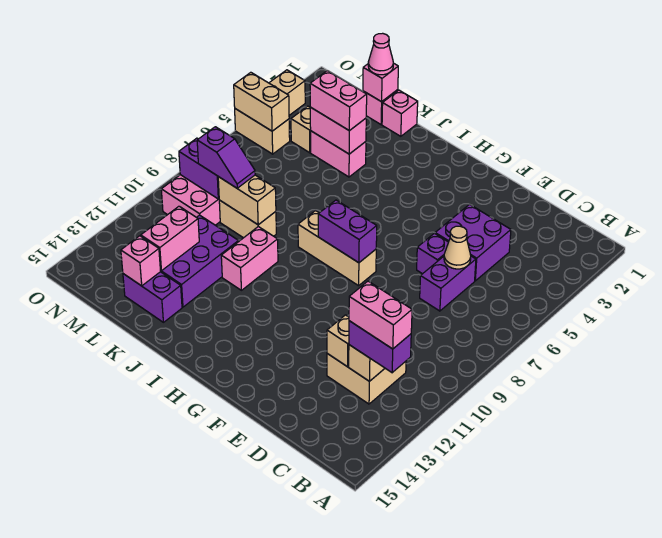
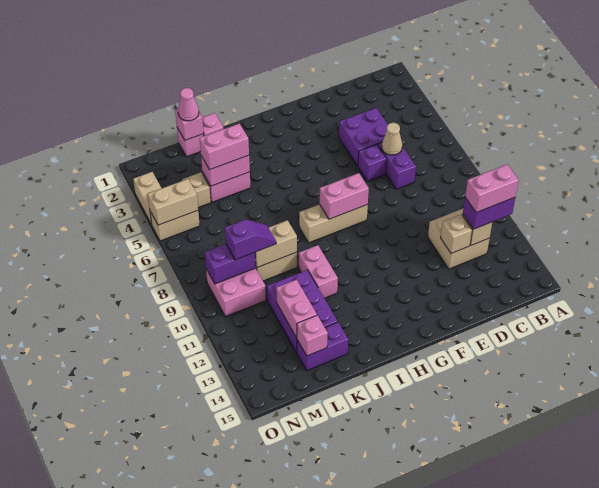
purple brick G8:H8 level 2 -> pink brick G8:H8 level 2

